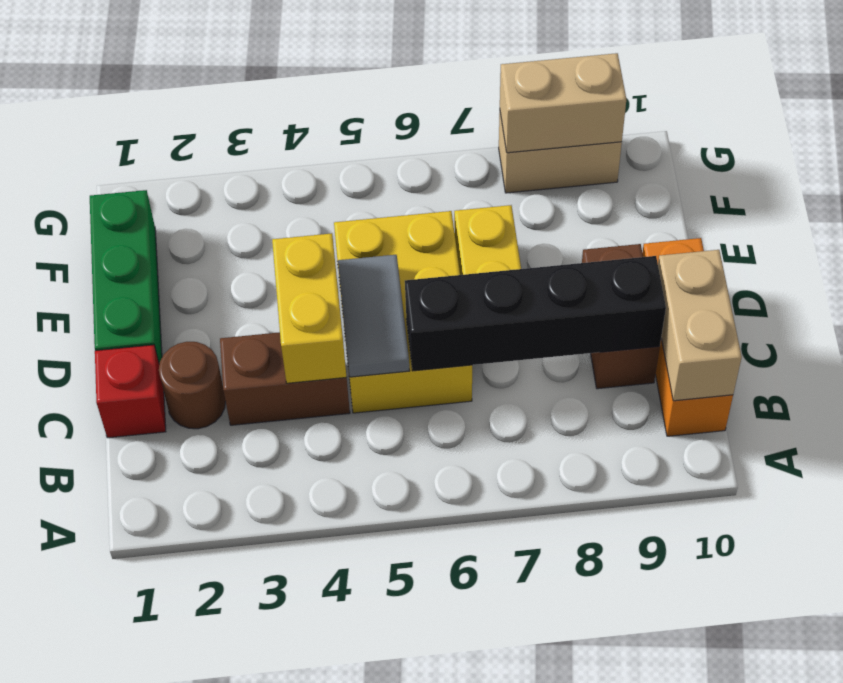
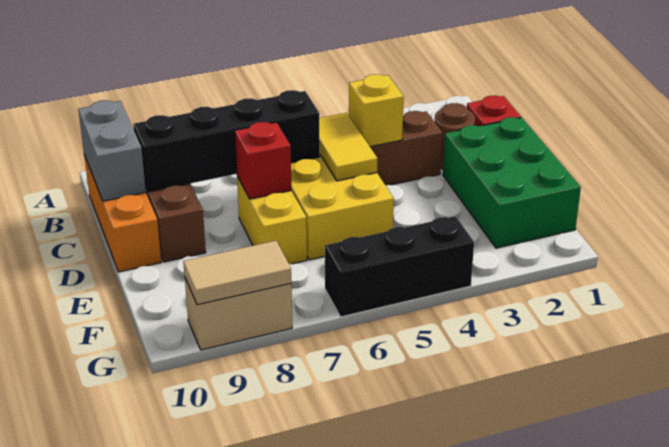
tan brick B10:C10 level 2 -> grey brick B10:C10 level 2
yellow brick C4:D4 level 2 -> yellow brick C4 level 2
grey tile C5:D5 level 2 -> yellow tile C5:D5 level 2
green brick D1:F1 level 1 -> green brick D1:F2 level 1
none -> red brick D7 level 2
none -> black brick G4:G6 level 1
tan brick G8:G9 level 2 -> tan tile G8:G9 level 2

